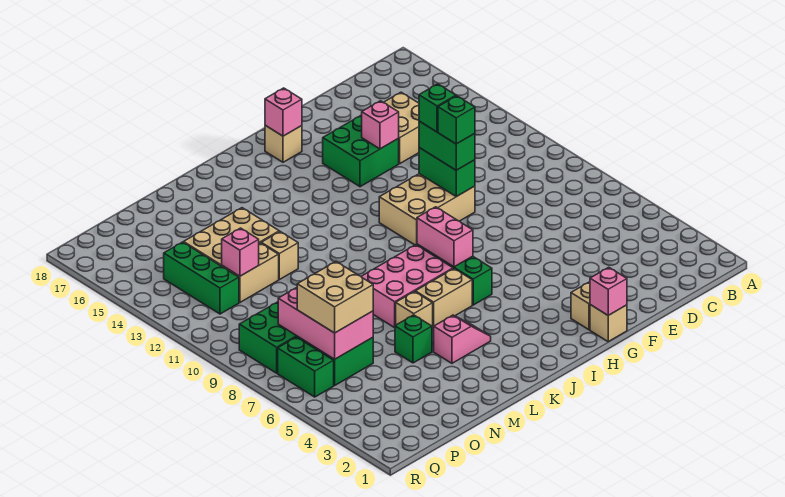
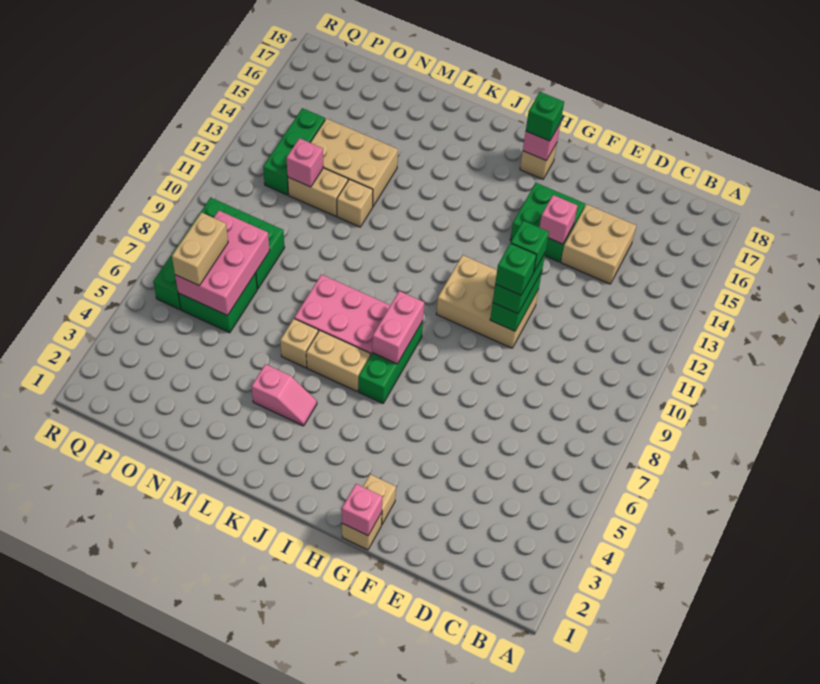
green brick M5 level 1 -> green brick H17 level 3
tan brick O6:P7 level 3 -> tan brick P6:P7 level 3

